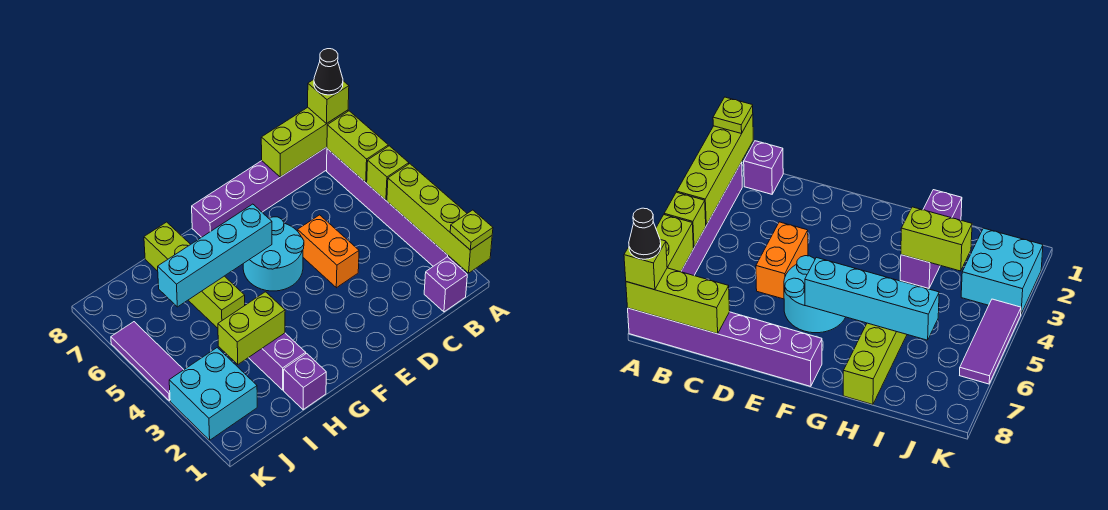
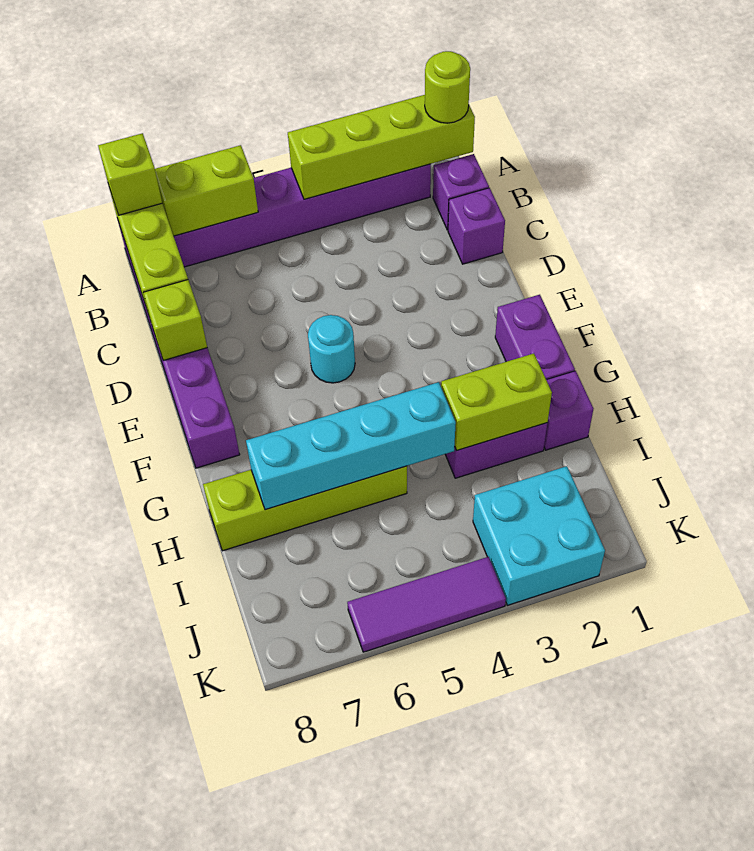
lime plate A1 level 3 -> lime round brick A1 level 3
lime brick A5 level 2 -> lime brick D8 level 2
black cone A8 level 4 -> none
none -> purple brick C1 level 1
orange brick D4:D5 level 1 -> none
cyan round brick E5:F6 level 1 -> cyan round brick E5 level 1
none -> purple brick F1:G1 level 1
cyan brick F6:I6 level 2 -> cyan brick H4:H7 level 2
lime brick H3:I3 level 2 -> lime brick H2:H3 level 2

